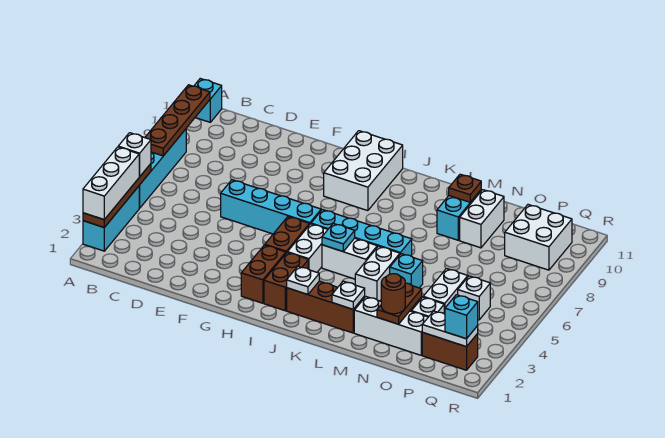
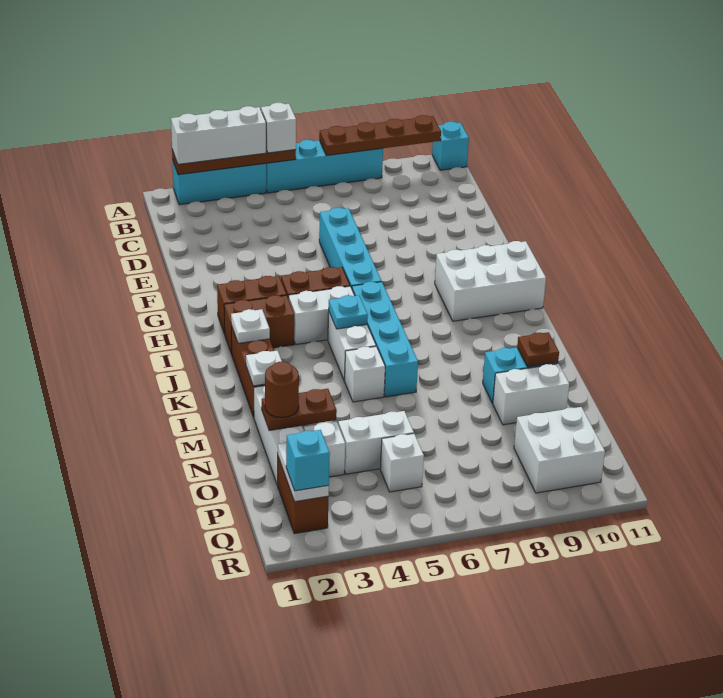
white brick L4:L5 level 1 -> white brick L5 level 1
cyan brick M5 level 1 -> none

